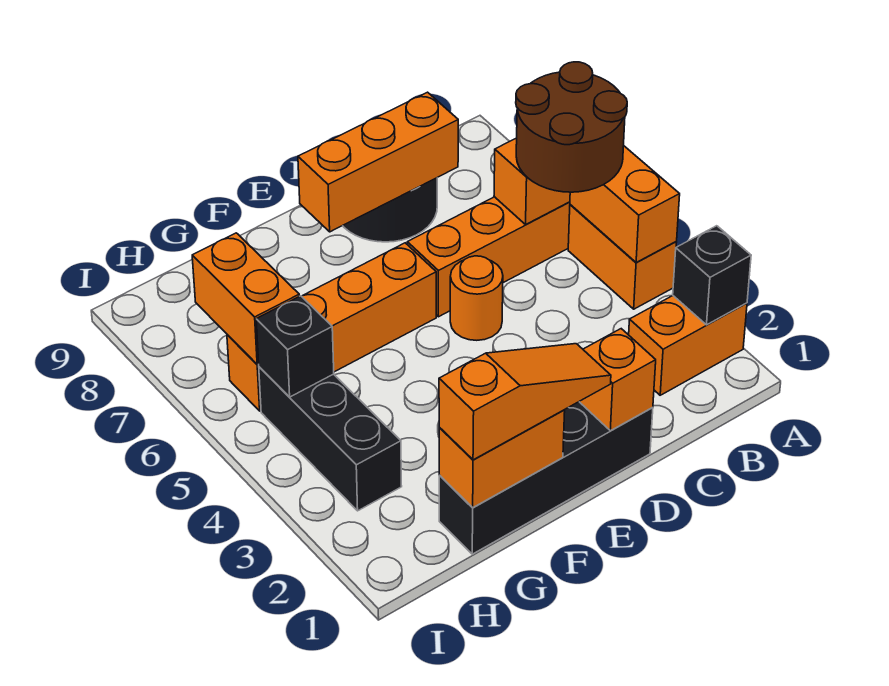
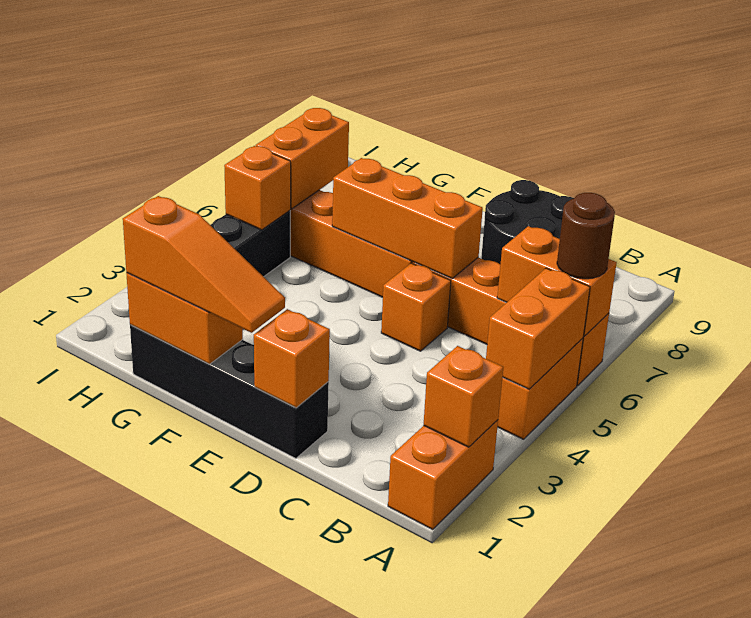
orange brick A2:B2 level 1 -> orange brick A1:A2 level 1
black brick A2 level 2 -> orange brick A2 level 2
brown round brick A5:B6 level 3 -> brown round brick A6 level 3
orange brick C8:E8 level 2 -> orange brick D6:F6 level 2
orange round brick D5 level 1 -> orange brick D5 level 1
black brick H5 level 2 -> orange brick H5 level 2

